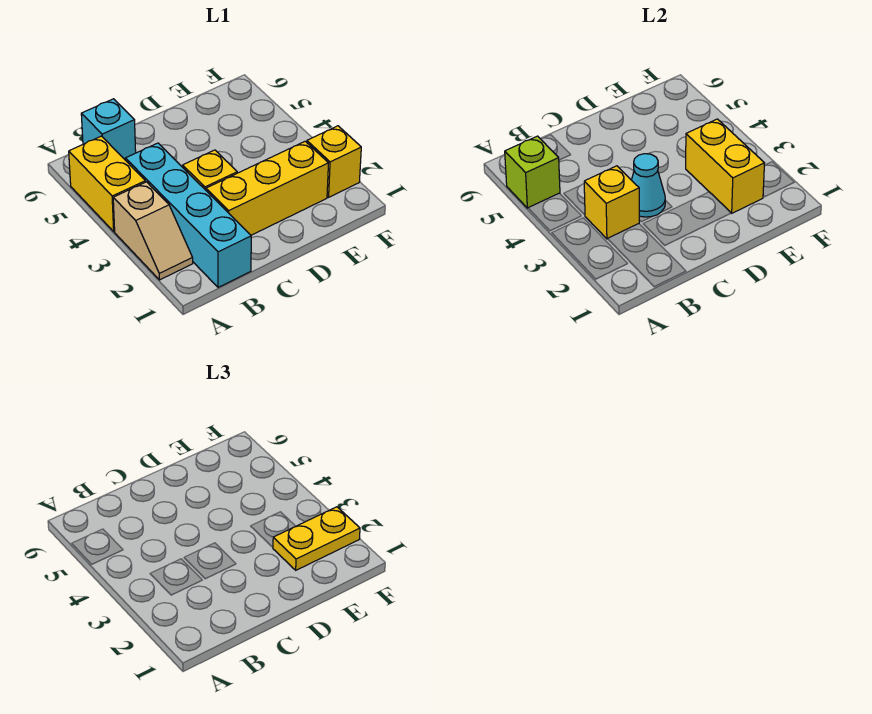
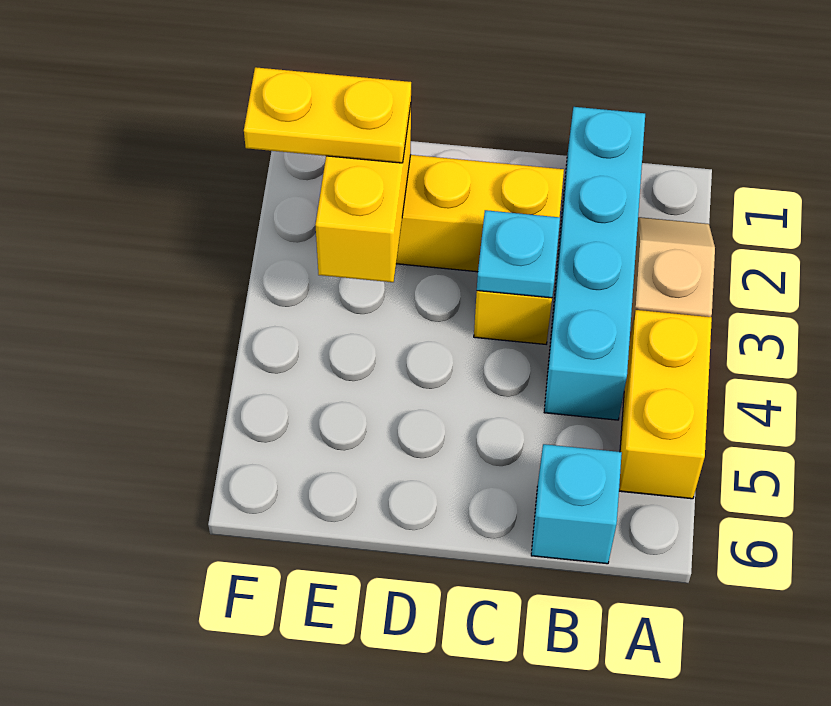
lime brick A5 level 2 -> none
yellow brick B3 level 2 -> none
cyan cone C3 level 2 -> cyan plate C3 level 2
yellow brick F2 level 1 -> none

